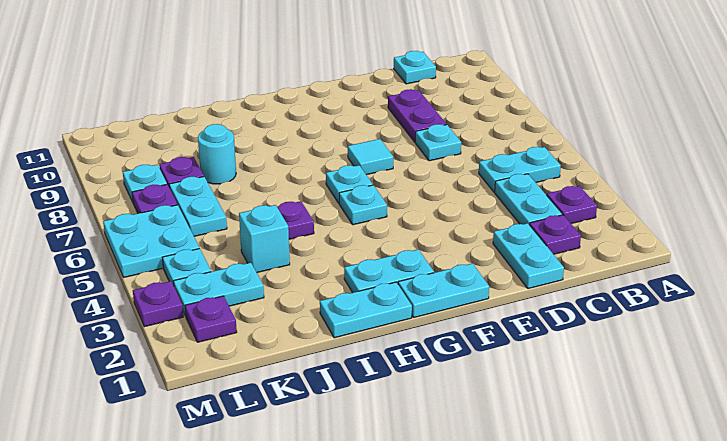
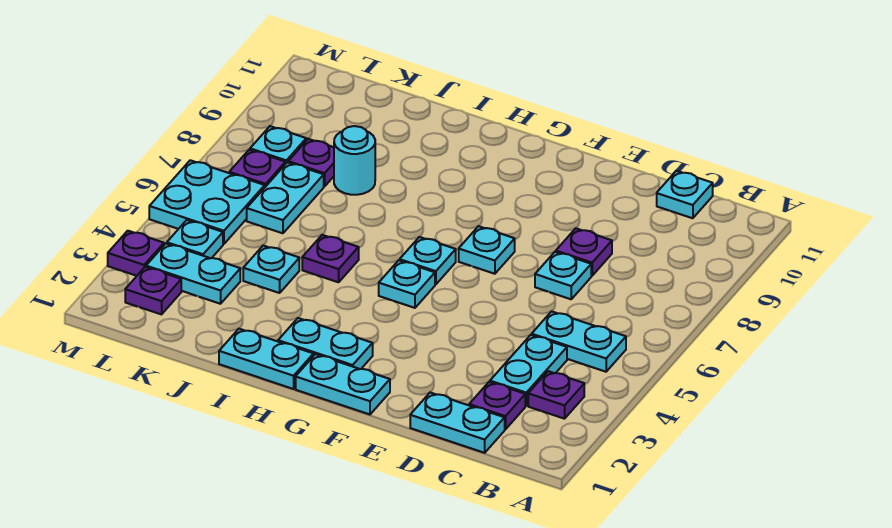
cyan plate D1:D2 level 1 -> cyan plate C1:D1 level 1
purple plate D8:D9 level 1 -> purple plate D8 level 1
cyan tile F7 level 1 -> cyan plate F7 level 1
cyan brick J4 level 1 -> cyan plate J4 level 1

